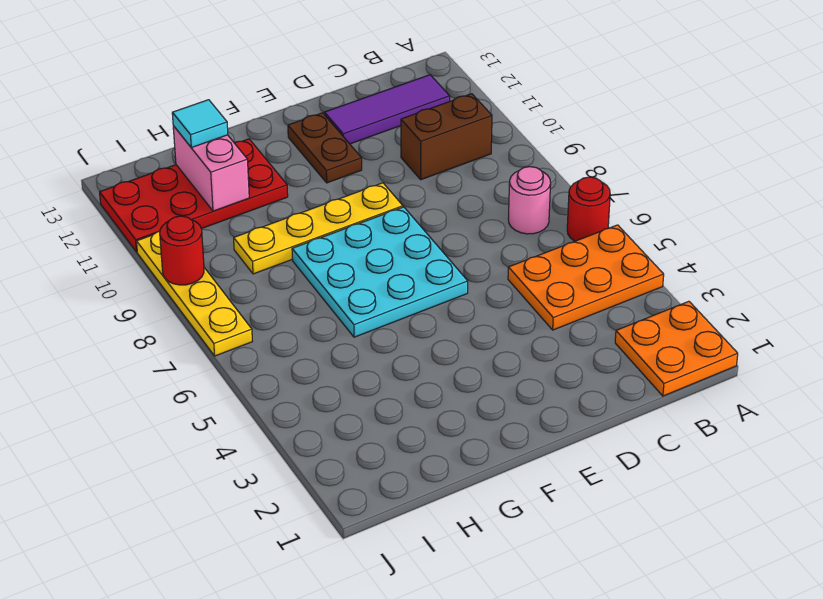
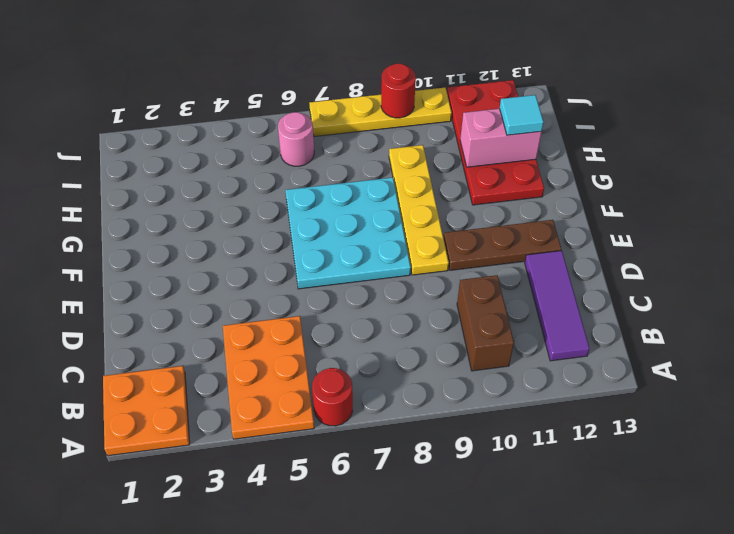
pink round brick B7 level 1 -> pink round brick I6 level 1
brown plate E11:E12 level 1 -> brown plate E10:E12 level 1

